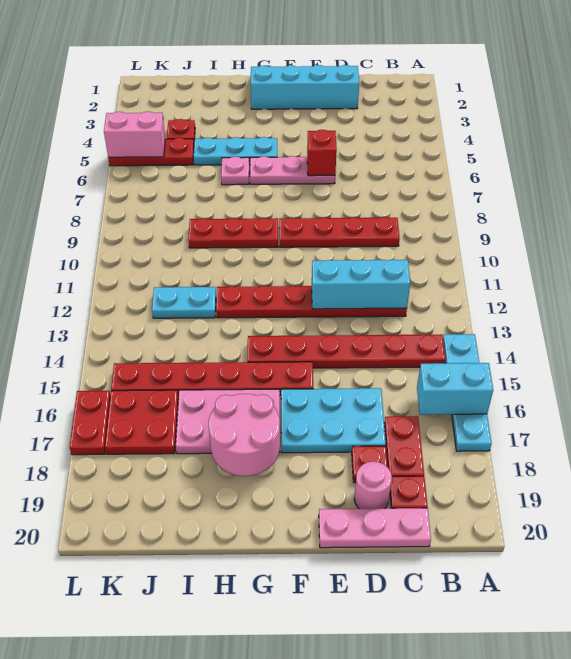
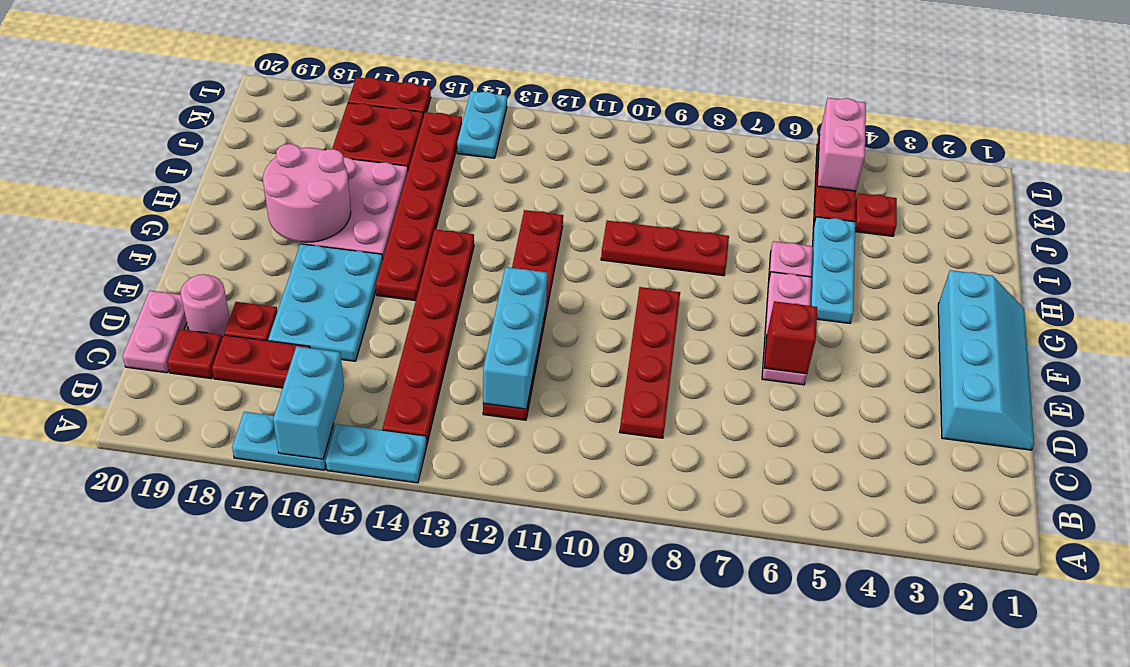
pink plate C20:E20 level 1 -> pink plate C20:D20 level 1
red plate G9:I9 level 1 -> red plate H8:H10 level 1
cyan plate I12:J12 level 1 -> cyan plate K14:L14 level 1

